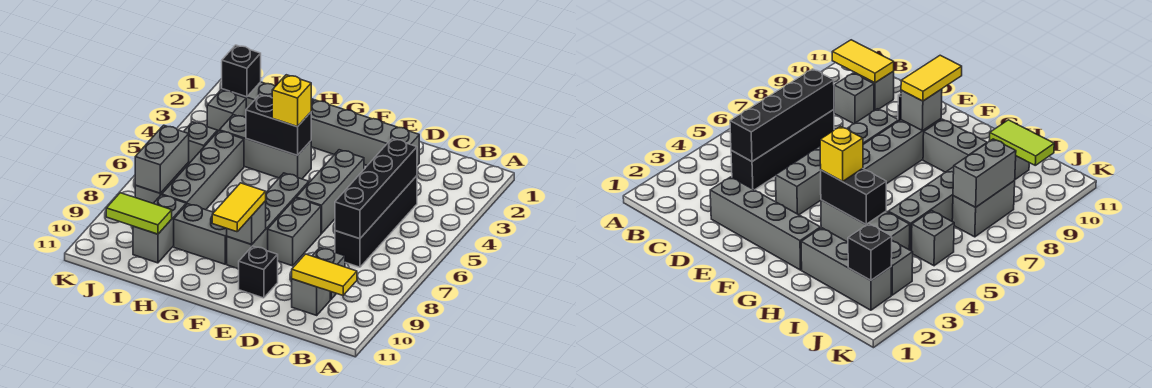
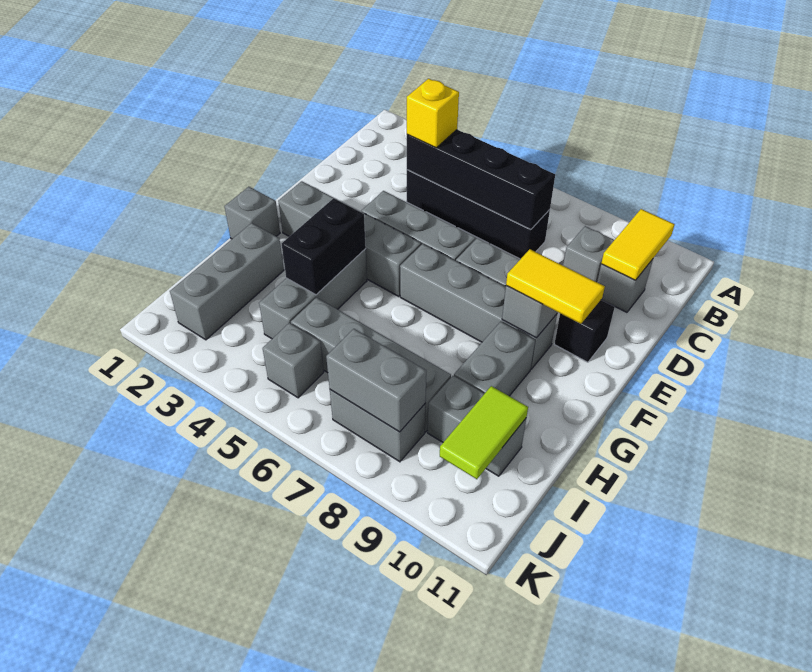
grey brick D2:G2 level 1 -> grey brick F2:F5 level 1
yellow brick G4 level 3 -> yellow brick C4 level 3
black brick J2 level 2 -> none
grey brick J3 level 1 -> grey brick G1 level 1

